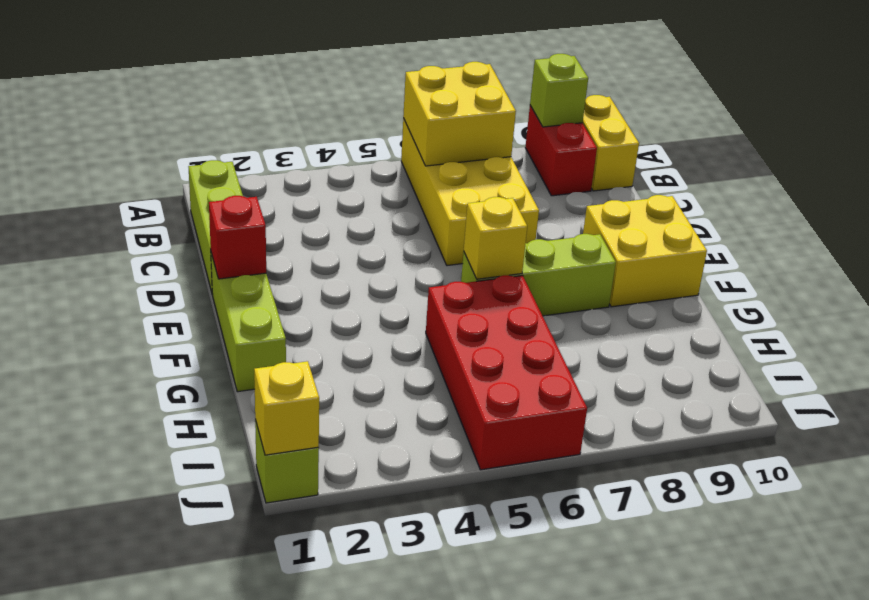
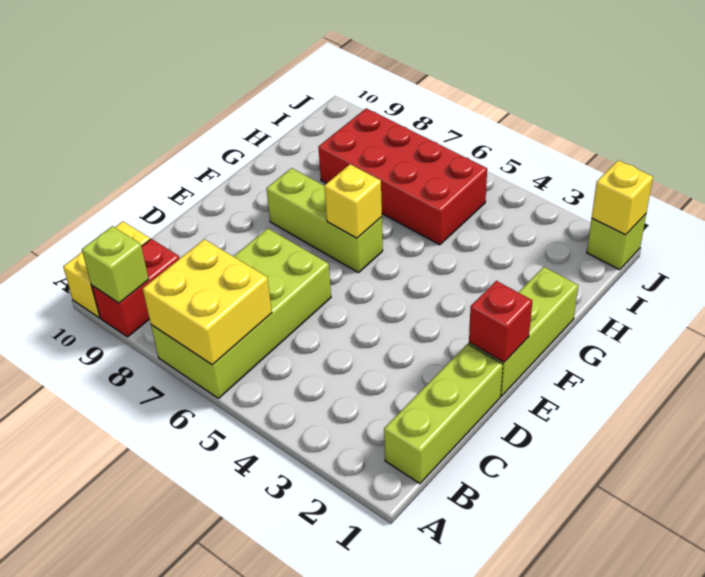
yellow brick A6:D7 level 1 -> lime brick A6:D7 level 1
yellow brick E9:F10 level 1 -> none
red brick G5:J6 level 1 -> red brick H5:I8 level 1

